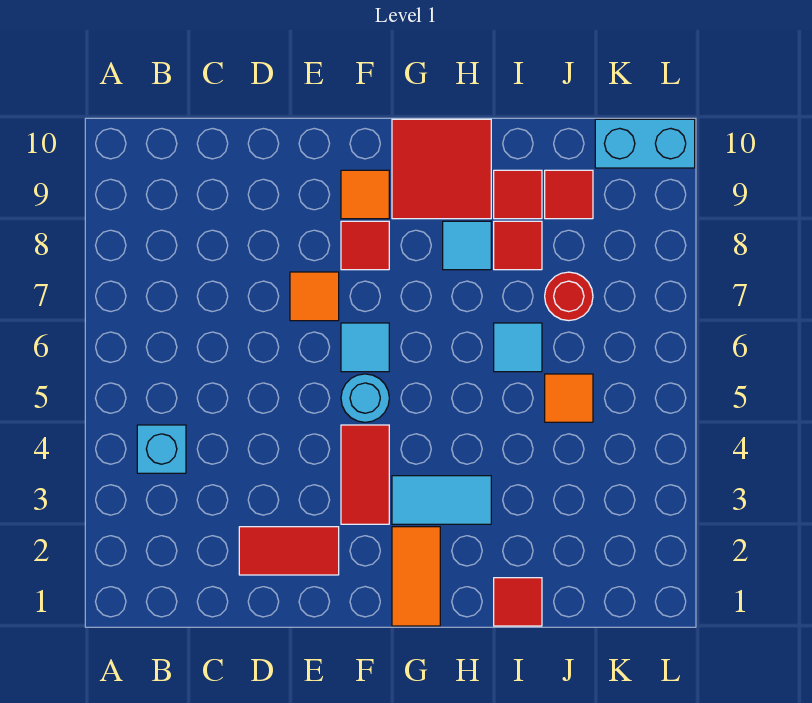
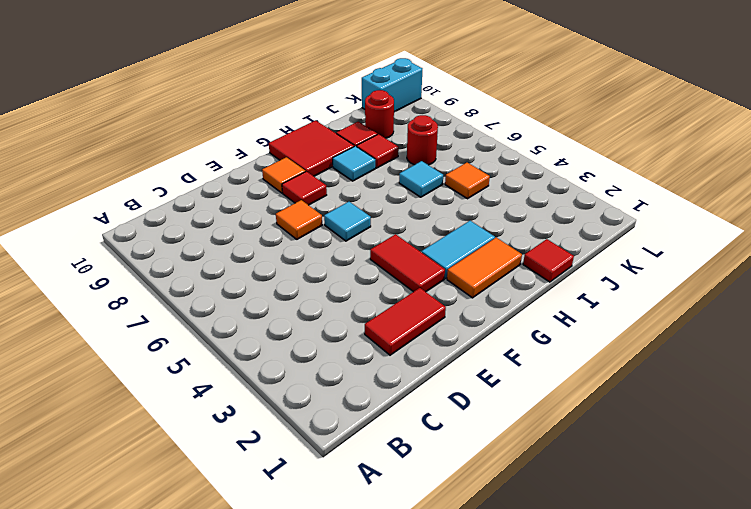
cyan brick B4 level 1 -> none
cyan round brick F5 level 1 -> none
orange tile G1:G2 level 1 -> orange tile G2:H2 level 1
red tile J9 level 1 -> red round brick J9 level 1

